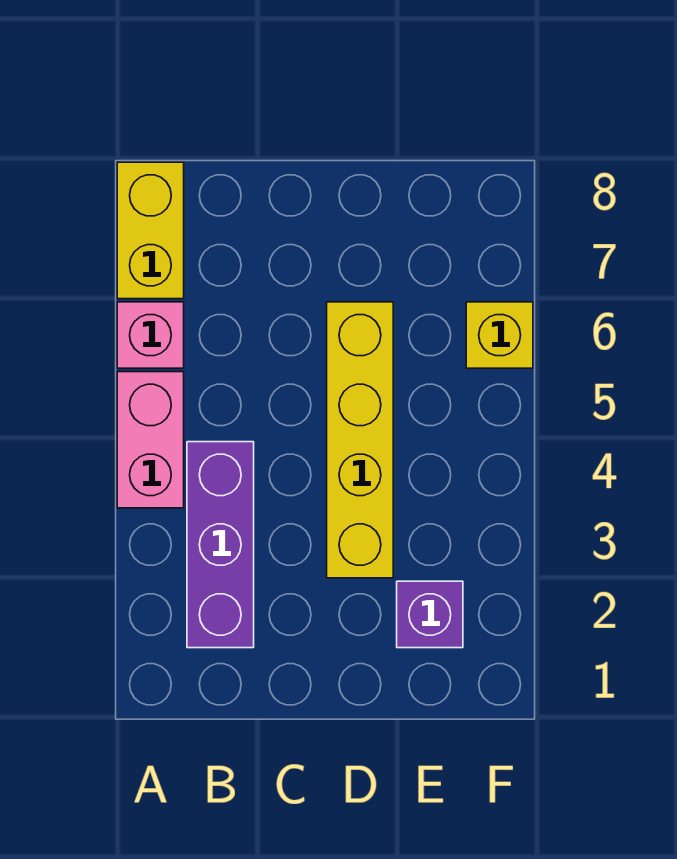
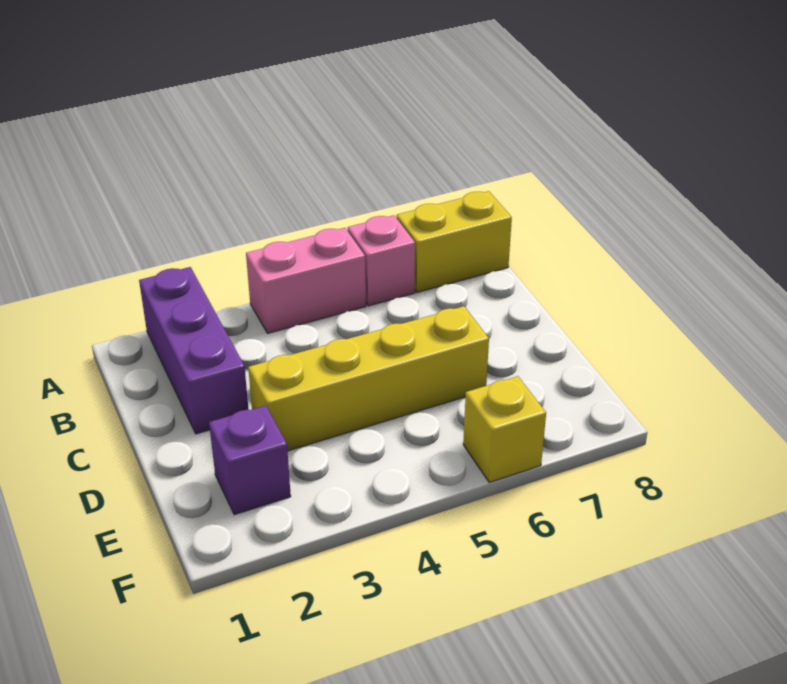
purple brick B2:B4 level 1 -> purple brick A2:C2 level 1

